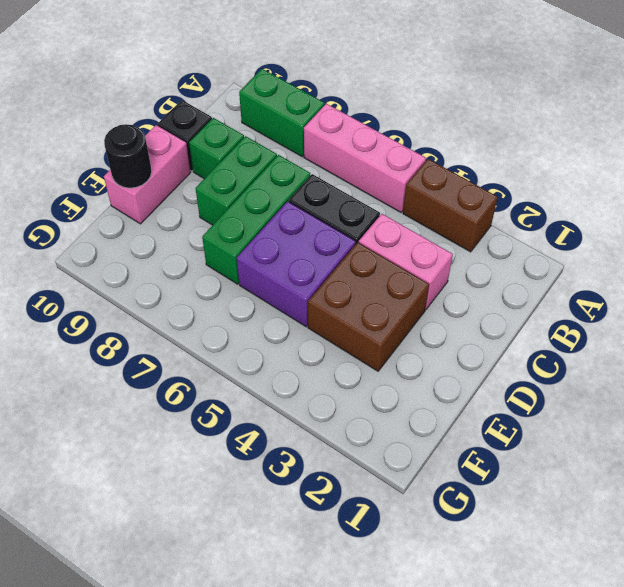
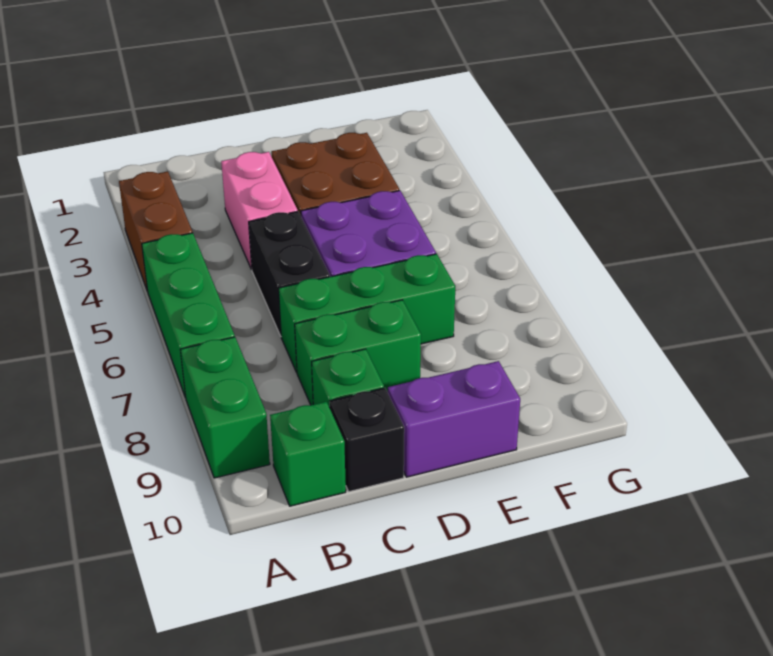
pink brick A5:A7 level 1 -> green brick A5:A7 level 1
none -> green brick B10 level 1
pink brick D10:E10 level 1 -> purple brick D10:E10 level 1
black round brick E10 level 2 -> none

